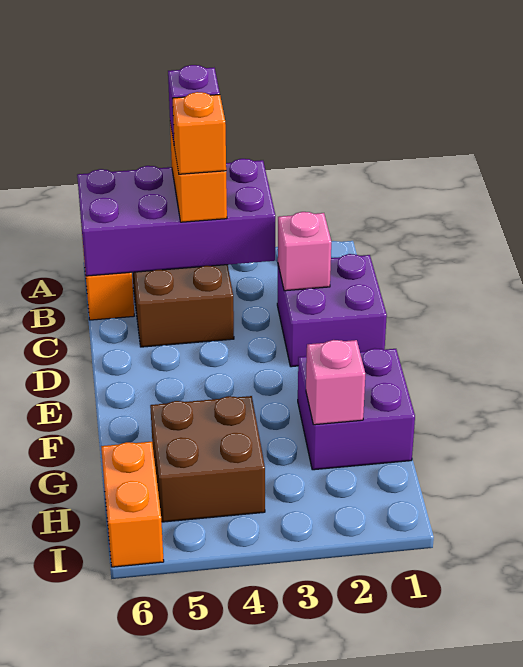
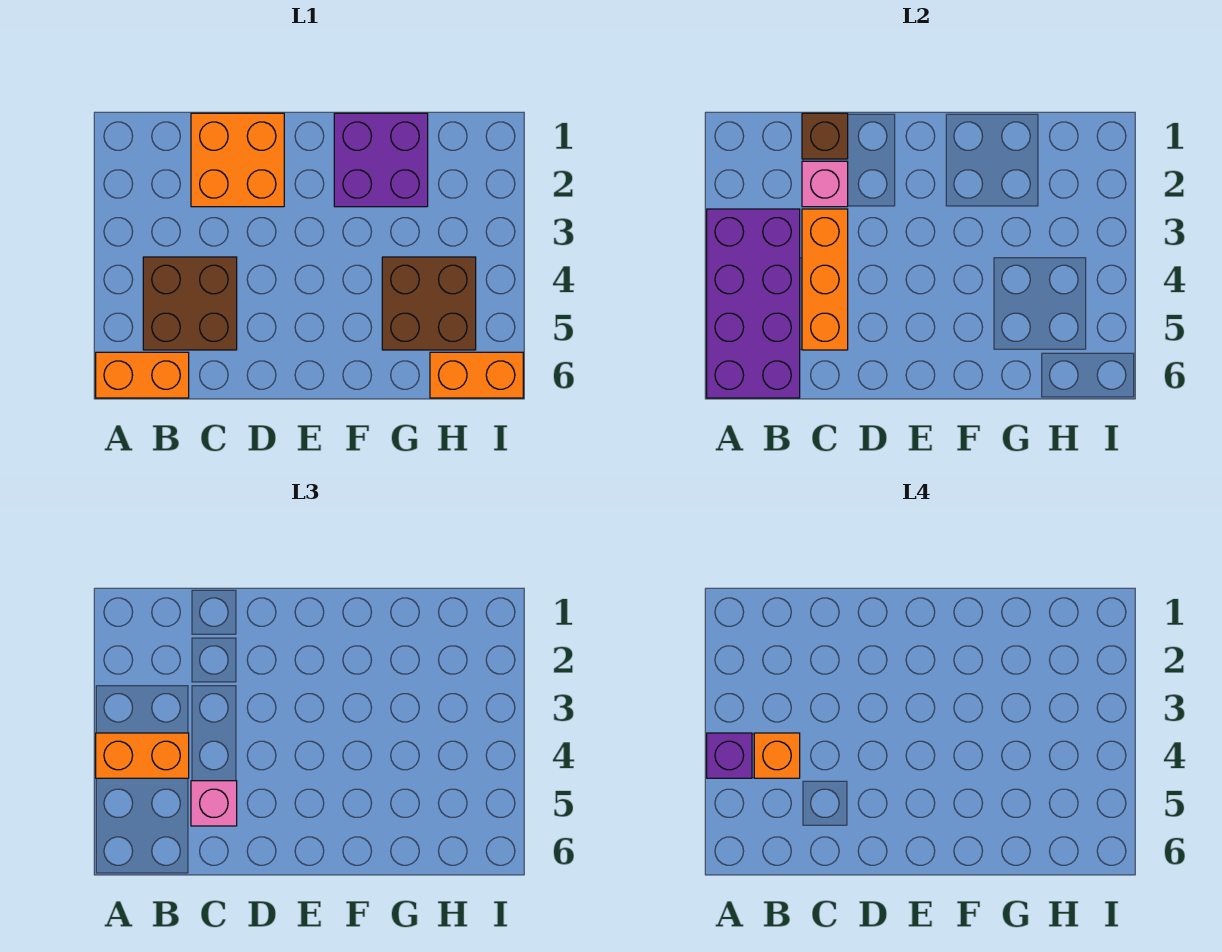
purple brick C1:D2 level 1 -> orange brick C1:D2 level 1
none -> brown brick C1 level 2
none -> orange brick C3:C5 level 2
pink brick G2 level 2 -> pink brick C5 level 3

